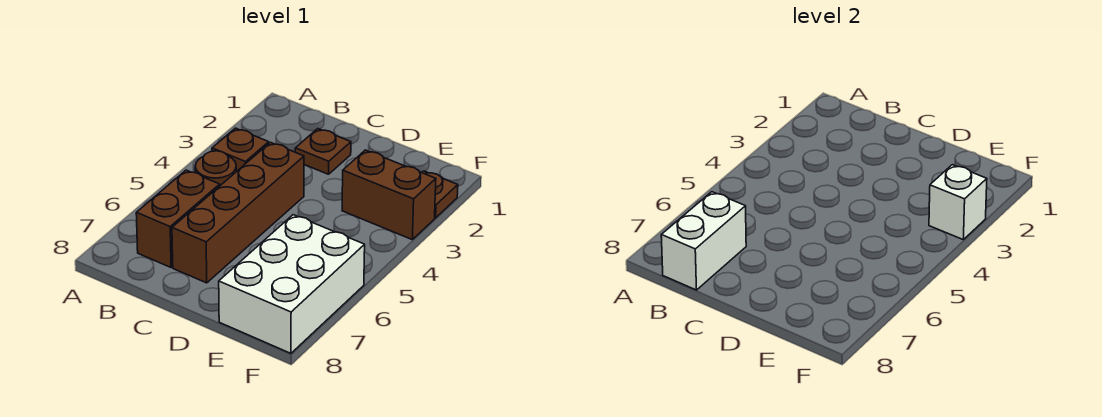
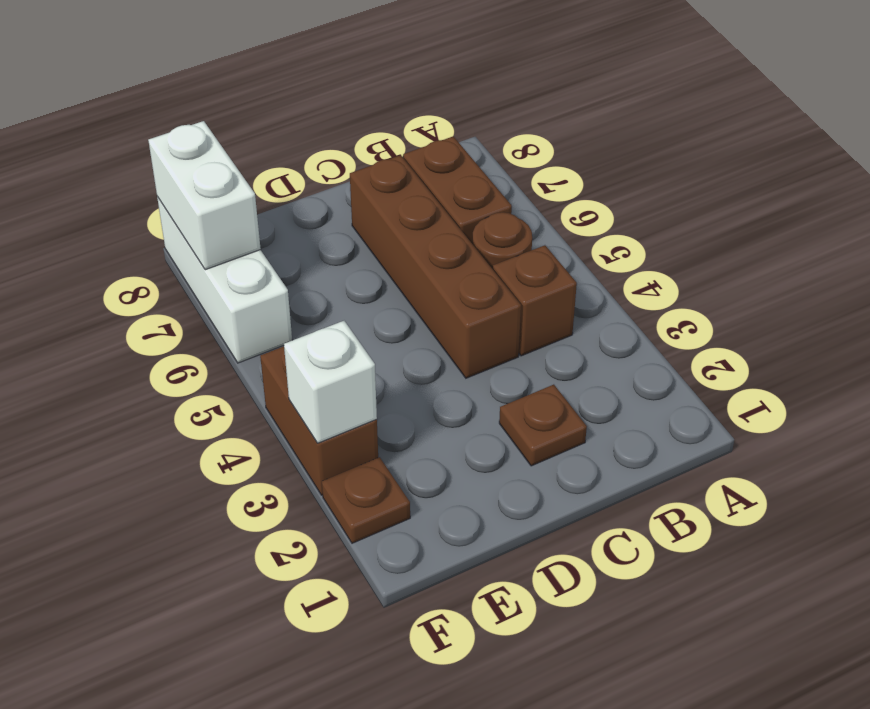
white brick B7:B8 level 2 -> white brick F7:F8 level 2
brown brick E3:F3 level 1 -> brown brick F3:F4 level 1
white brick E6:F8 level 1 -> white brick F6:F8 level 1

